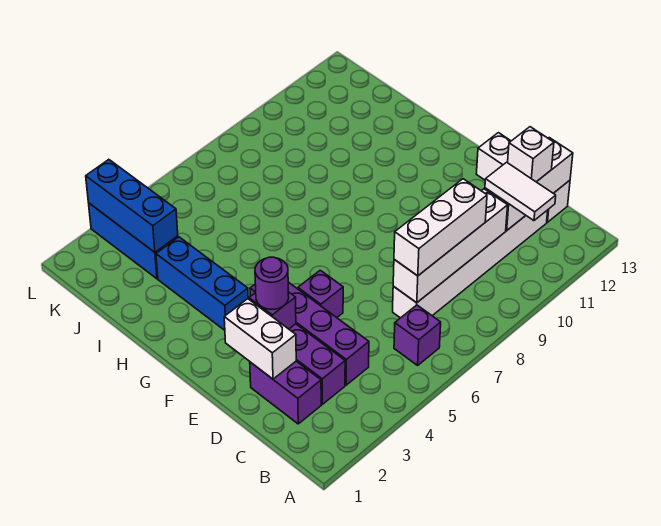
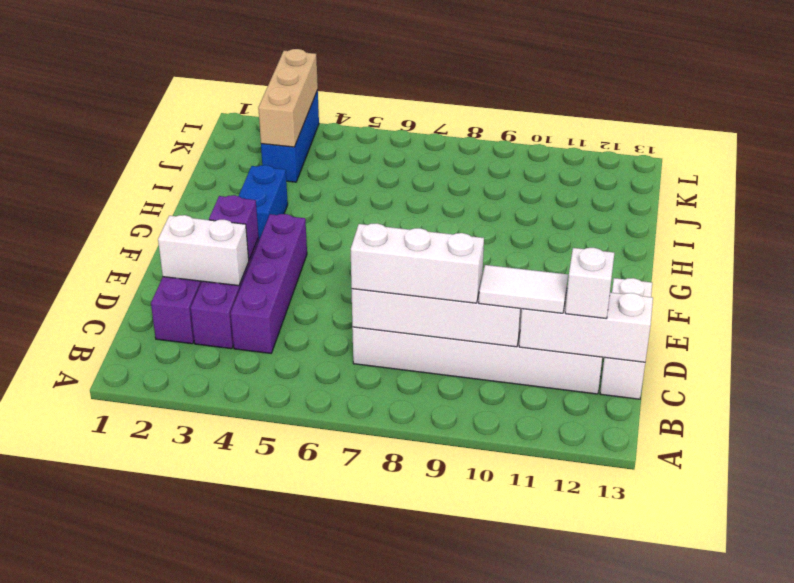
purple brick B6 level 1 -> none
white tile B11:C11 level 3 -> white tile C10:C11 level 3
white brick D2:E2 level 2 -> white brick D2:D3 level 2
purple round brick E3 level 3 -> none
purple brick E5 level 1 -> none
blue brick G3:I3 level 1 -> blue brick G3:H3 level 1
blue brick J3:L3 level 2 -> tan brick J3:L3 level 2

